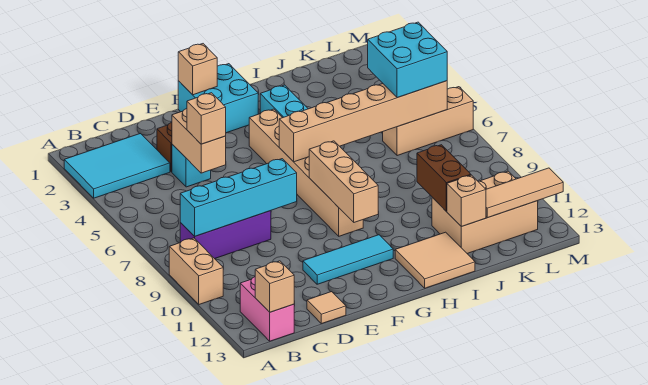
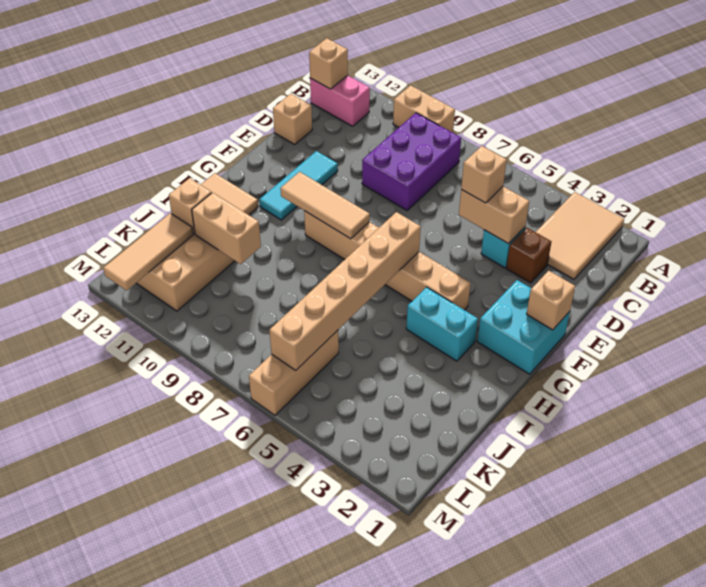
cyan tile A2:C3 level 1 -> tan tile A2:C3 level 1
purple brick B8:D8 level 1 -> purple brick B8:D9 level 1
cyan brick B8:E8 level 2 -> none
tan tile D13 level 1 -> tan brick D13 level 1
tan brick G8:G10 level 2 -> tan tile G8:G10 level 2
brown brick J10:J11 level 2 -> tan brick J10:J11 level 2
cyan brick K5:L6 level 3 -> none

